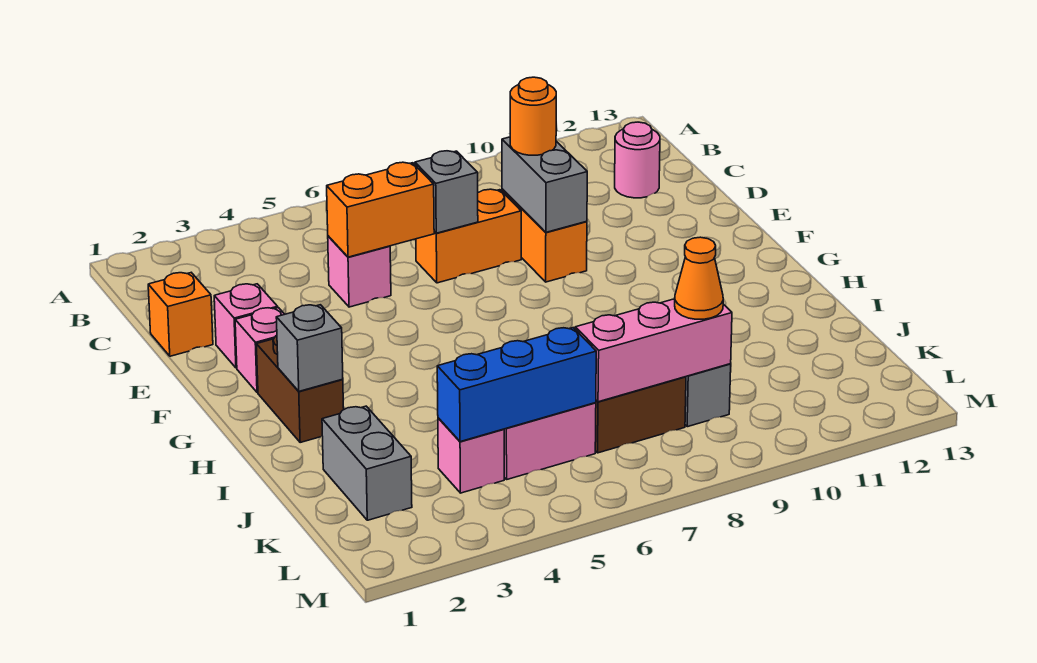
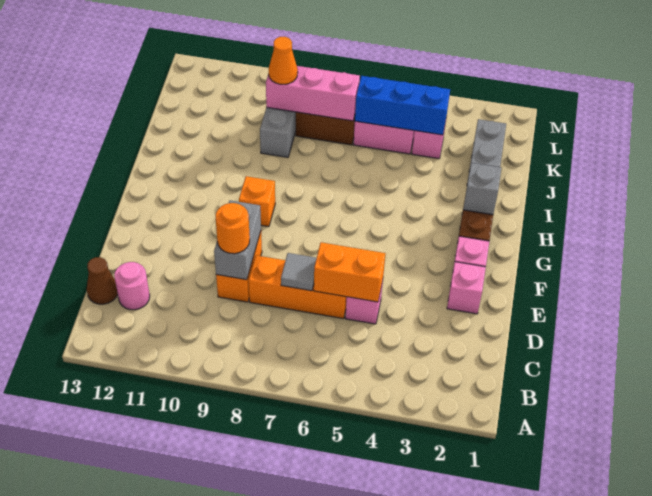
none -> brown cone C13 level 1
orange brick D1 level 1 -> orange brick G9 level 1
orange brick D7:D8 level 1 -> orange brick D6:D8 level 1
grey brick D7 level 2 -> grey tile D7 level 2

